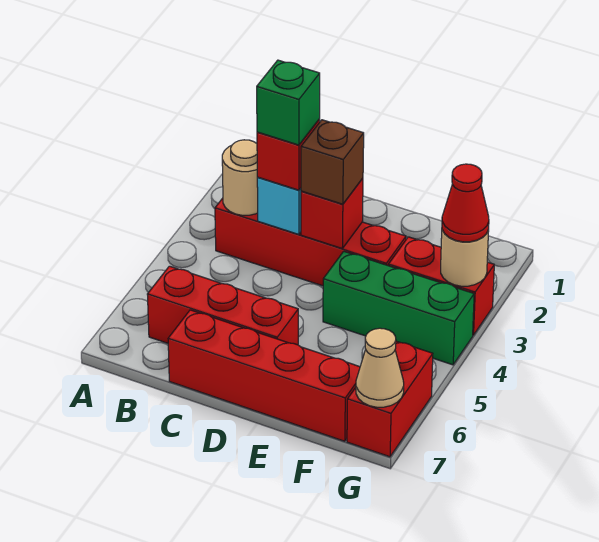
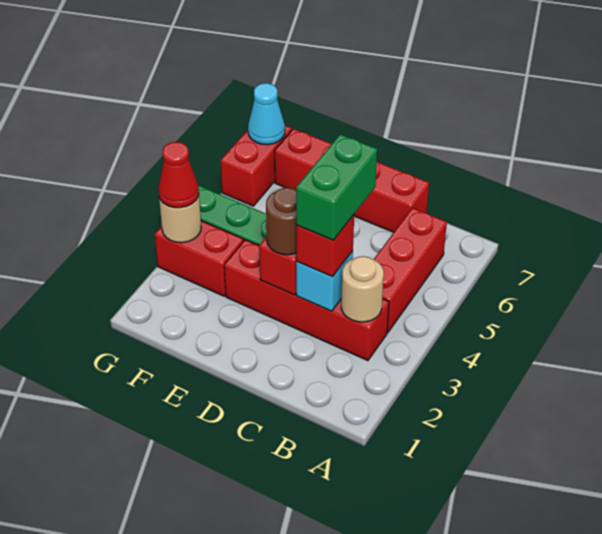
red brick B6:D6 level 1 -> red brick B4:B6 level 1
green brick C3 level 4 -> green brick C3:C4 level 4
brown brick D3 level 3 -> brown round brick D3 level 3
tan cone G7 level 2 -> cyan cone G7 level 2

